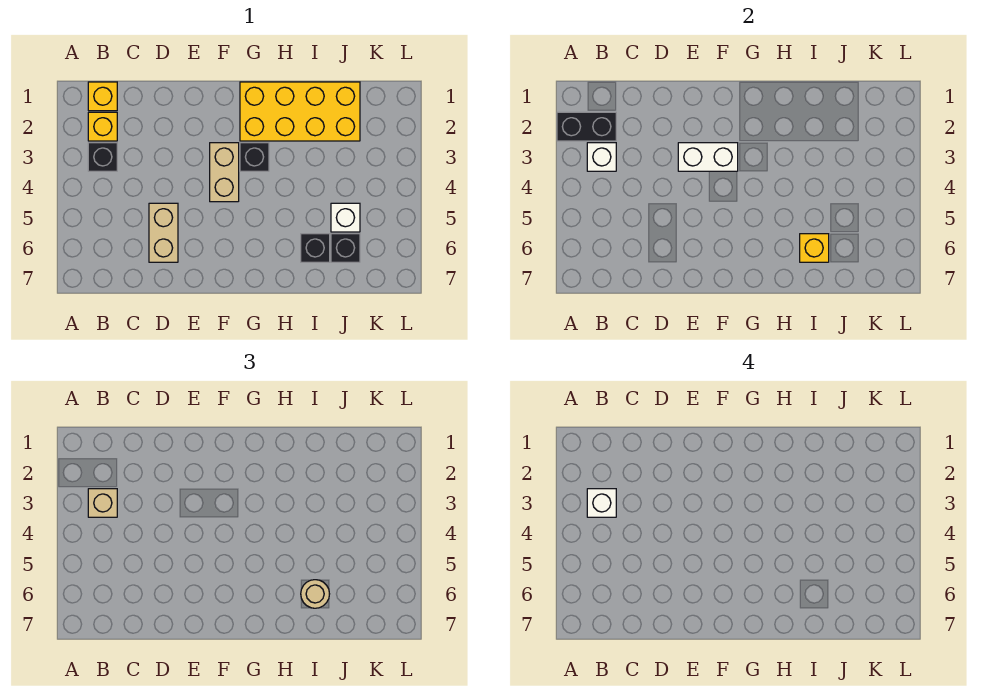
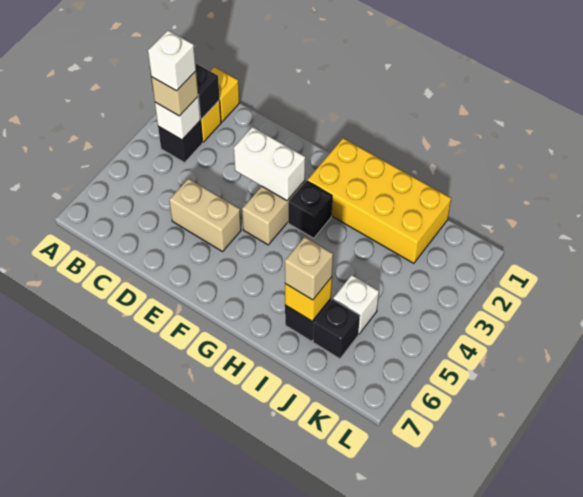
tan brick D5:D6 level 1 -> tan brick D5:E5 level 1
tan round brick I6 level 3 -> tan brick I6 level 3

